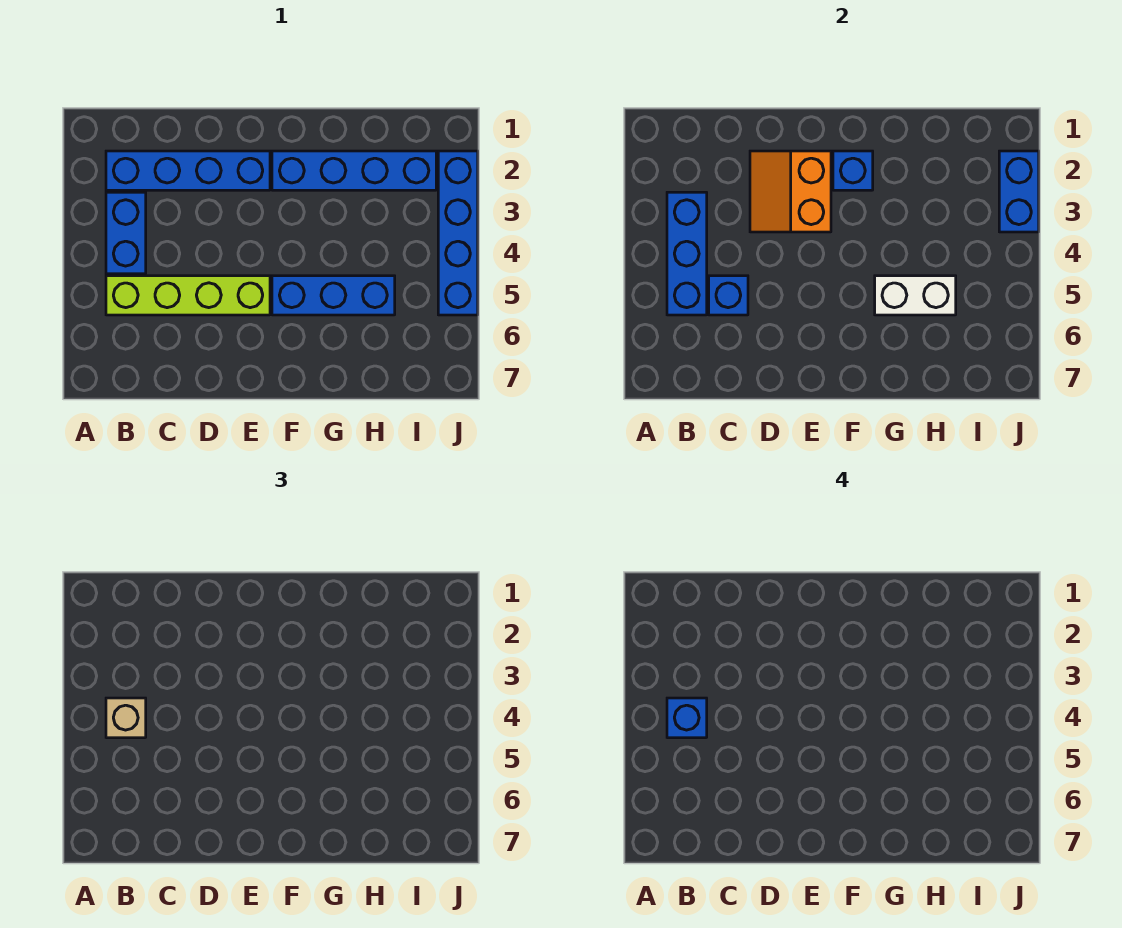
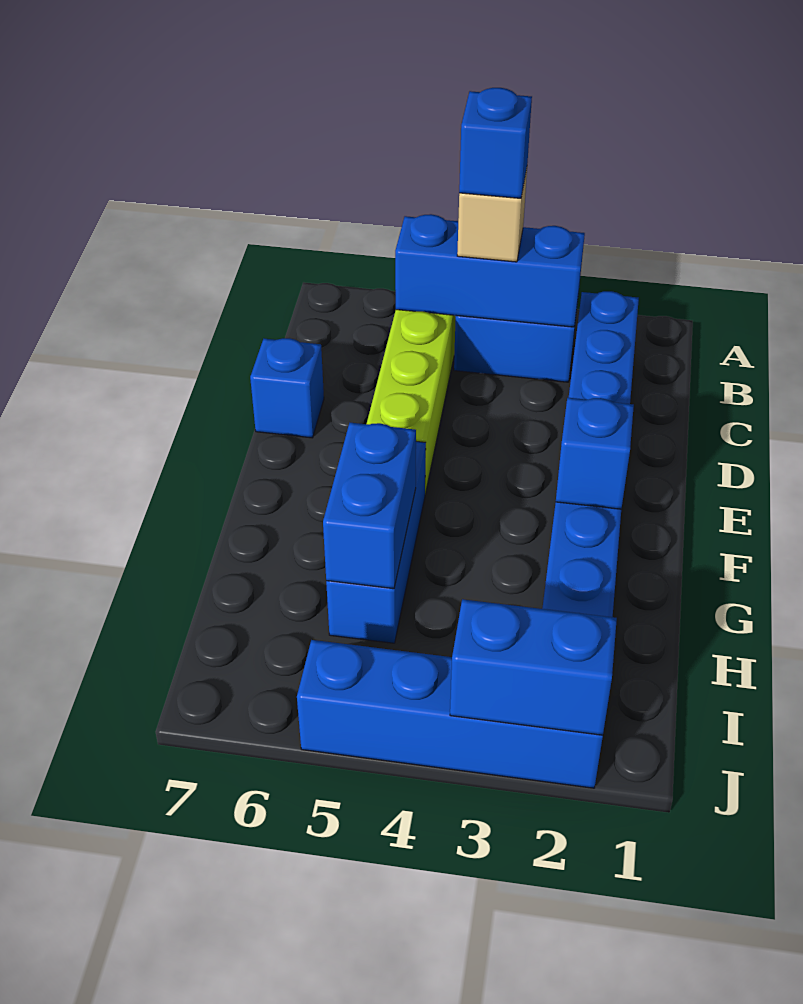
blue brick C5 level 2 -> blue brick D7 level 1
orange slope D2:E3 level 2 top E -> none
white brick G5:H5 level 2 -> blue brick G5:H5 level 2

